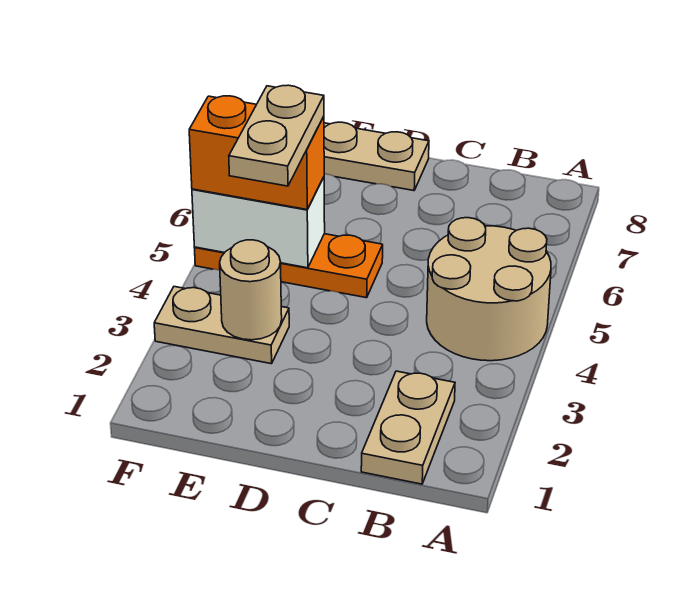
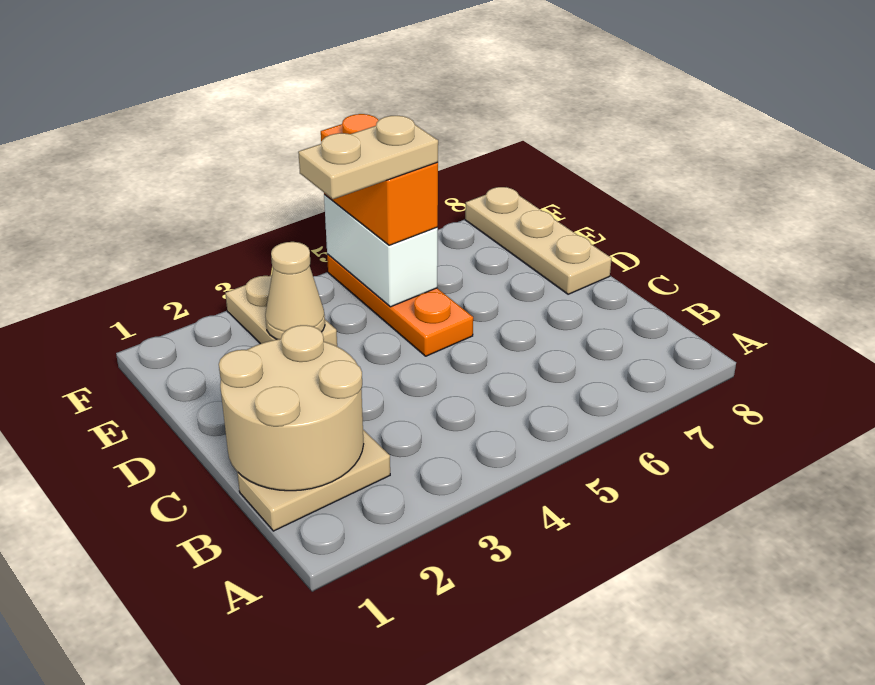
tan round brick A4:B5 level 1 -> tan round brick B1:C2 level 2
tan round brick E3 level 2 -> tan cone E3 level 2

